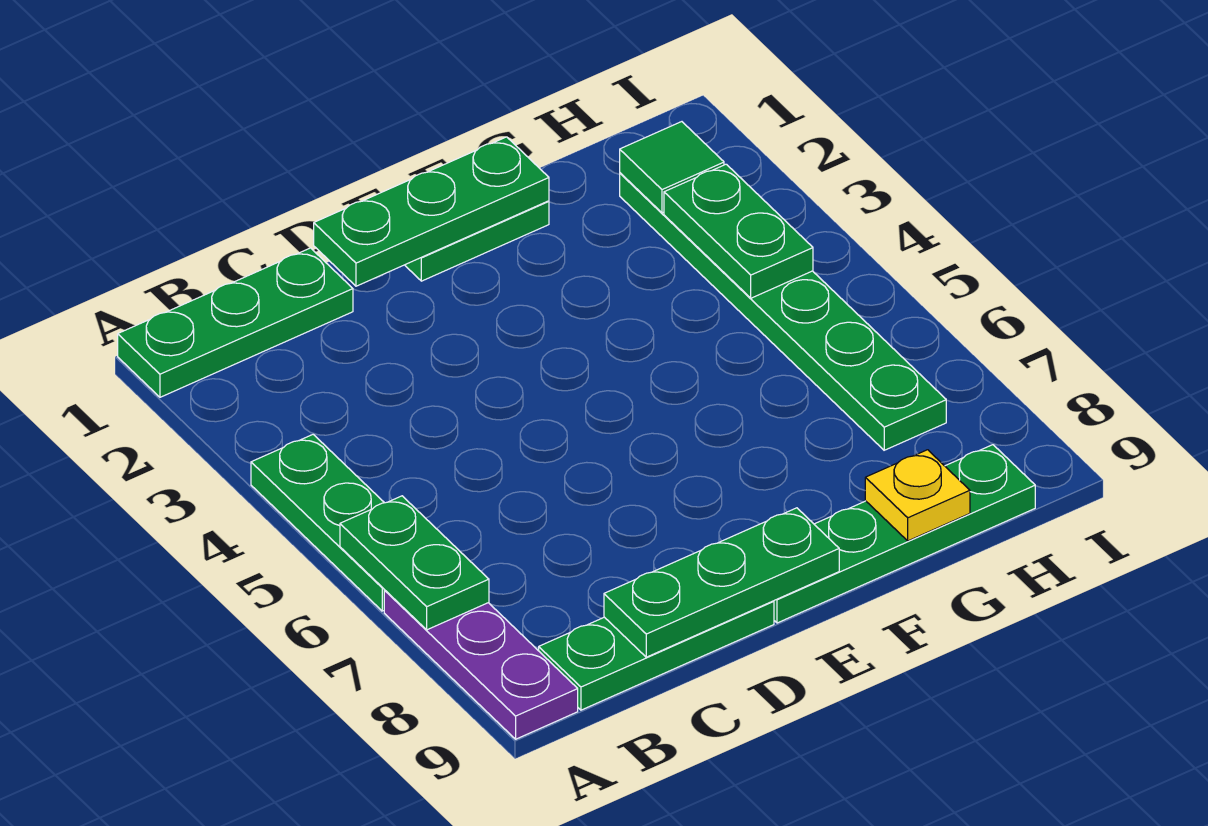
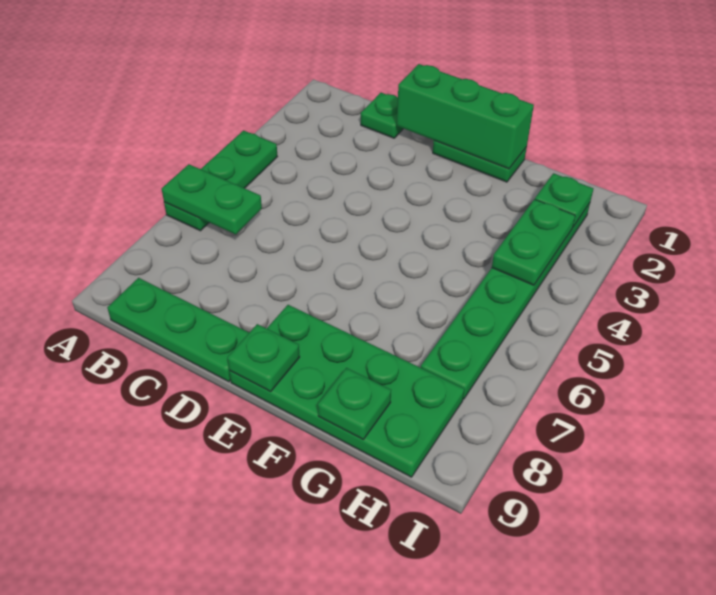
green plate A1:C1 level 1 -> green plate C1 level 1
green plate A6:A7 level 2 -> green plate A6:B6 level 2
purple plate A7:A9 level 1 -> none
green plate C9:E9 level 2 -> green plate E9 level 2
green plate D1:F1 level 2 -> green brick D1:F1 level 2
green plate E9:H9 level 1 -> green plate E8:H9 level 1
yellow plate G9 level 2 -> green plate G9 level 2
green tile H2 level 2 -> green plate H2 level 2

